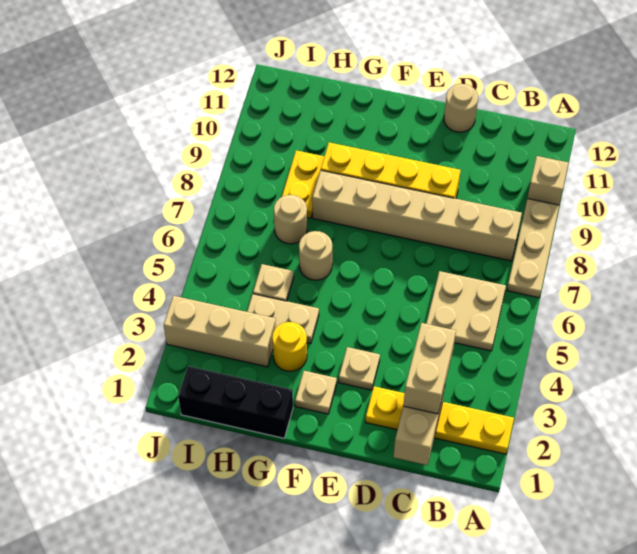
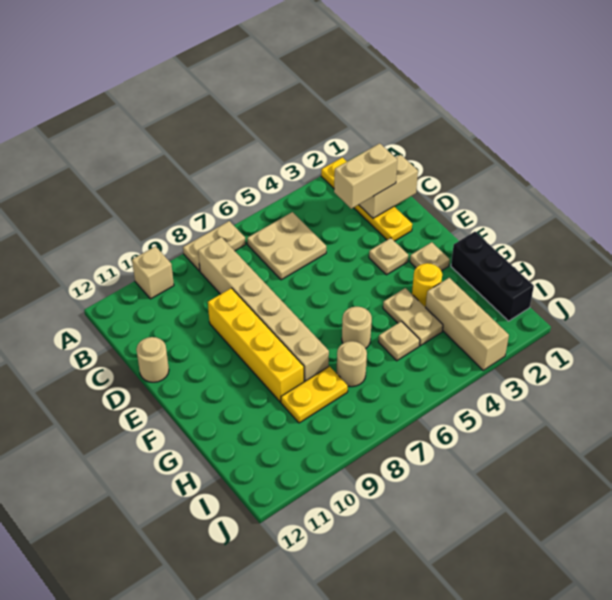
tan plate A7:A9 level 1 -> tan plate A7:A8 level 1

